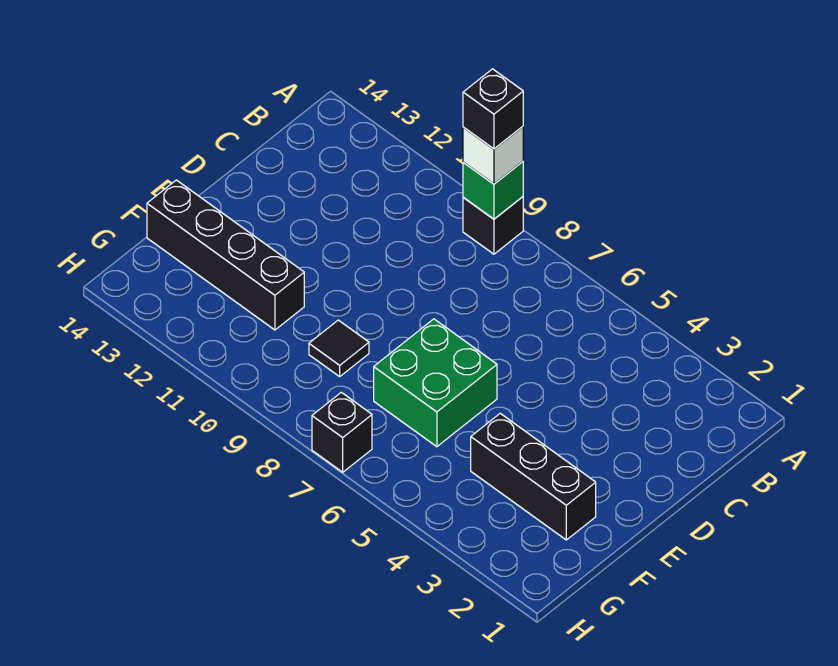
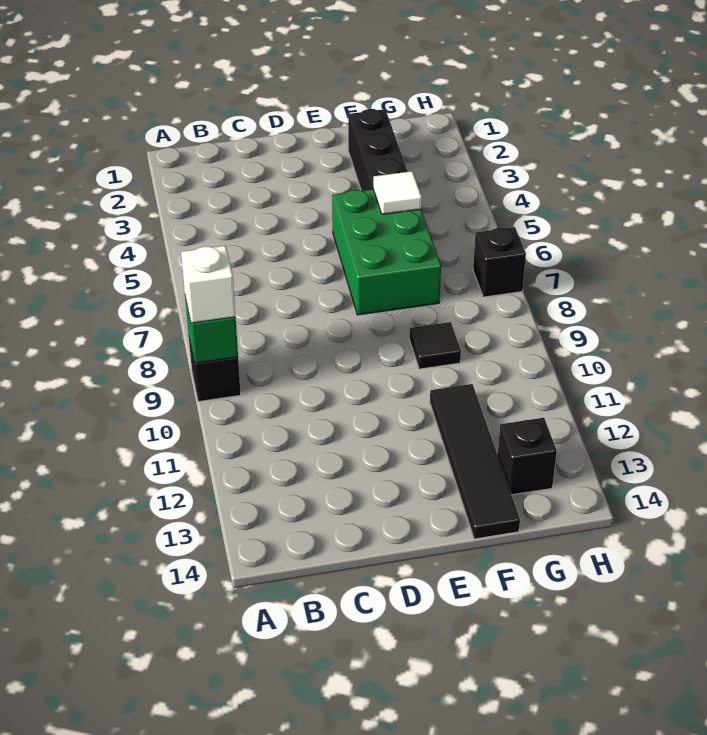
black brick A9 level 4 -> black brick G13 level 1
green brick E6:F7 level 1 -> green brick E5:F7 level 1
none -> white tile F5 level 2
black brick F11:F14 level 1 -> black tile F11:F14 level 1

